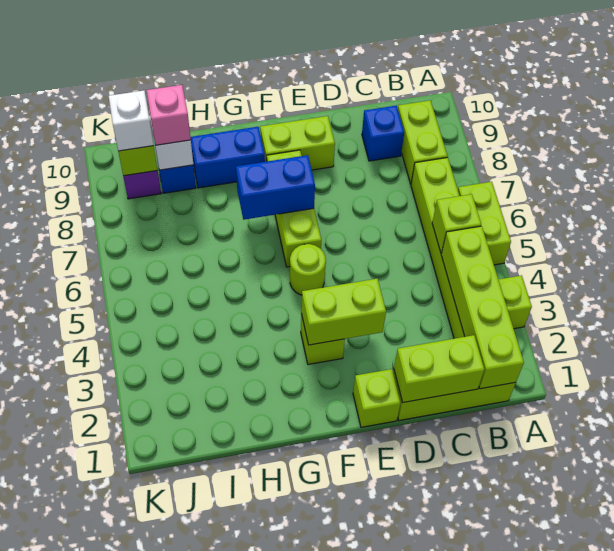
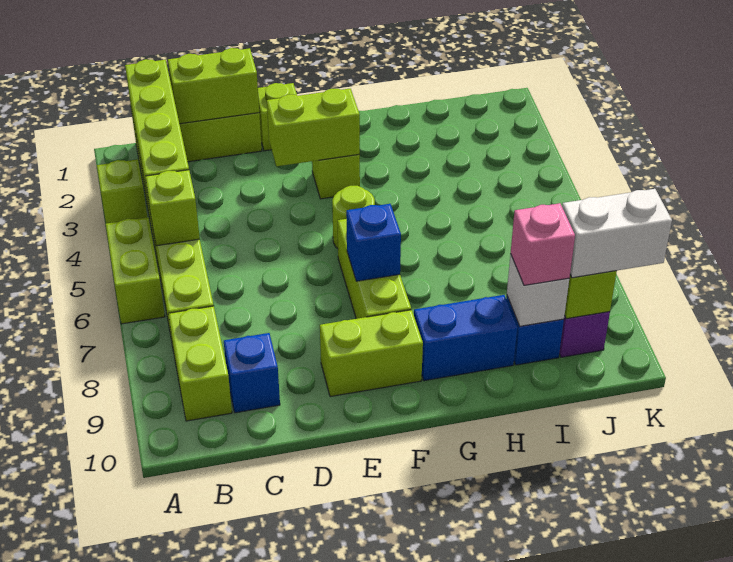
blue brick F7:G7 level 2 -> blue brick F7 level 2
white brick J9 level 3 -> white brick J9:K9 level 3

